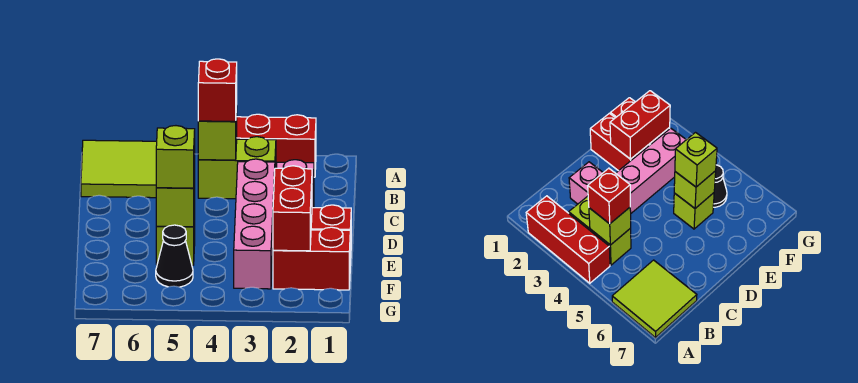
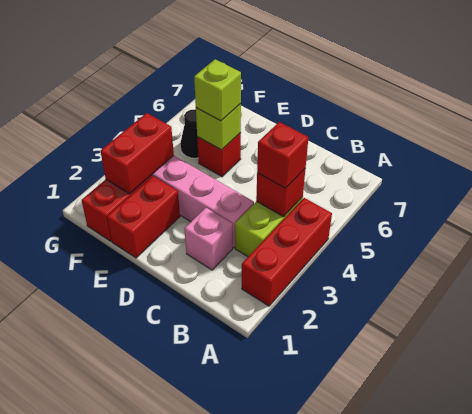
lime tile A6:B7 level 1 -> none
lime brick B4 level 2 -> red brick B4 level 2
red brick E2:F2 level 2 -> red brick F2:F3 level 2
lime brick E5 level 1 -> red brick E5 level 1

